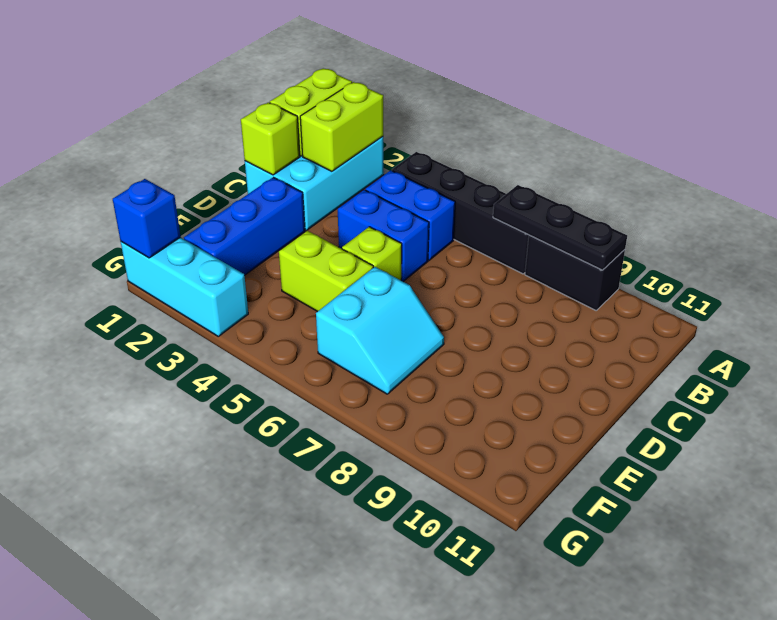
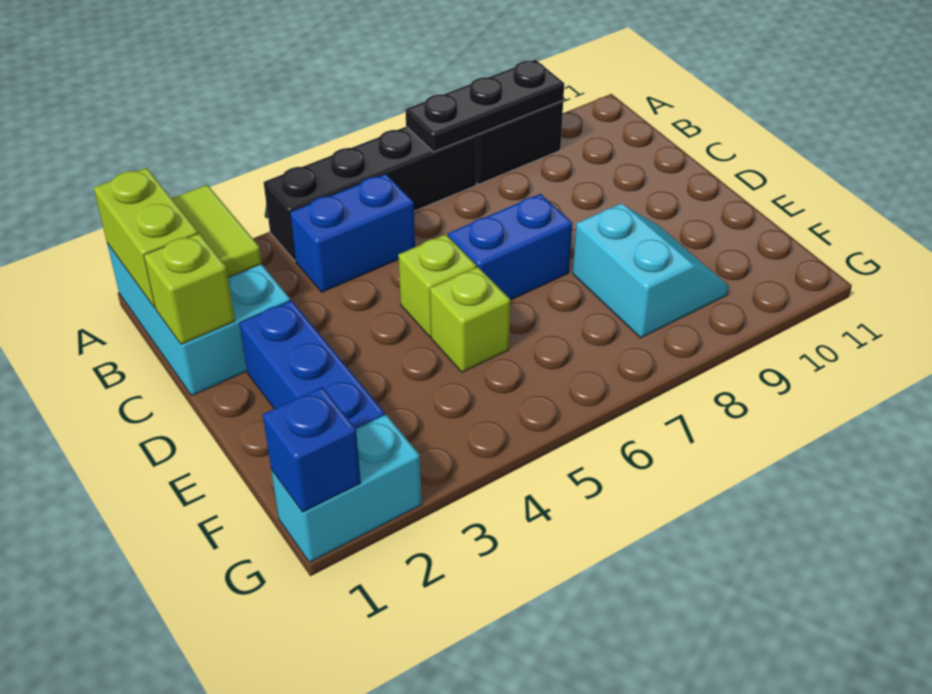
lime brick A2:B2 level 2 -> lime tile A2:B2 level 2
blue brick C4:C5 level 1 -> blue brick D6:D7 level 1
lime brick E4:E5 level 1 -> lime brick E5 level 1
cyan slope E6:F7 level 1 top 6 -> cyan slope E8:F9 level 1 top 8
cyan brick G1:G3 level 1 -> cyan brick G1:G2 level 1

